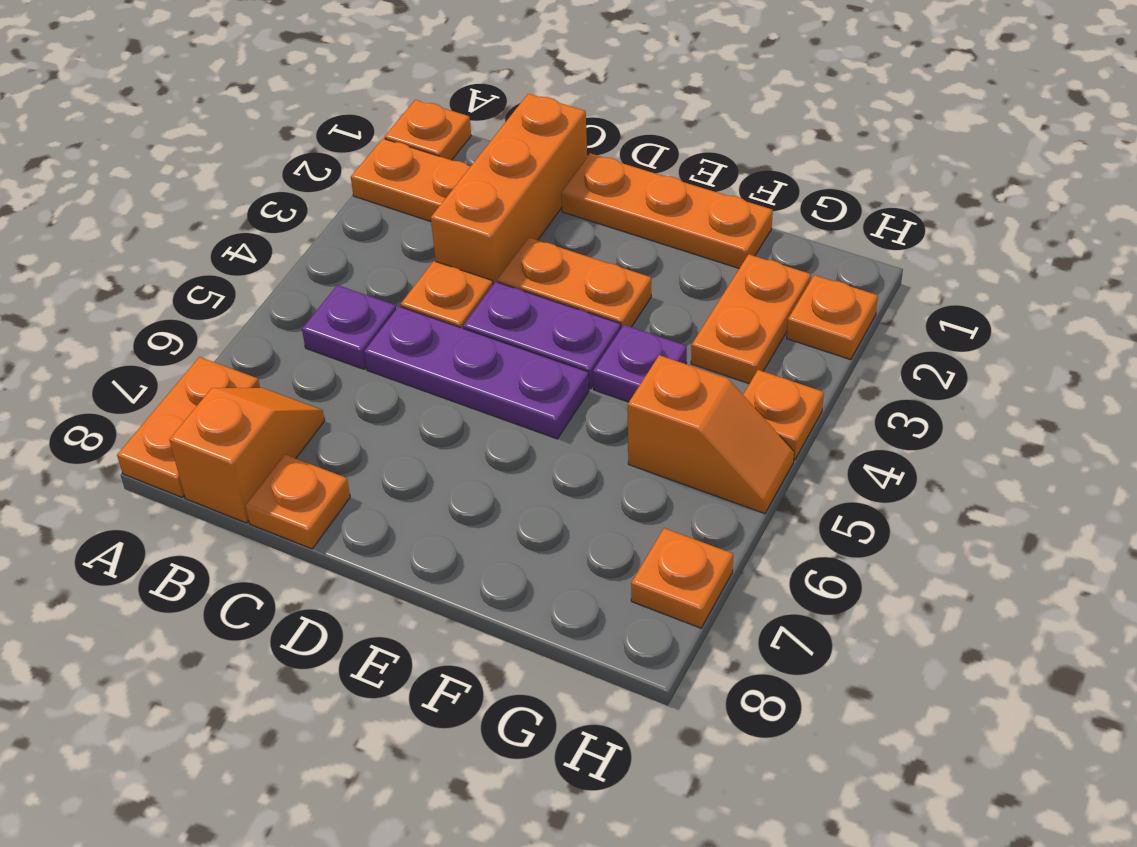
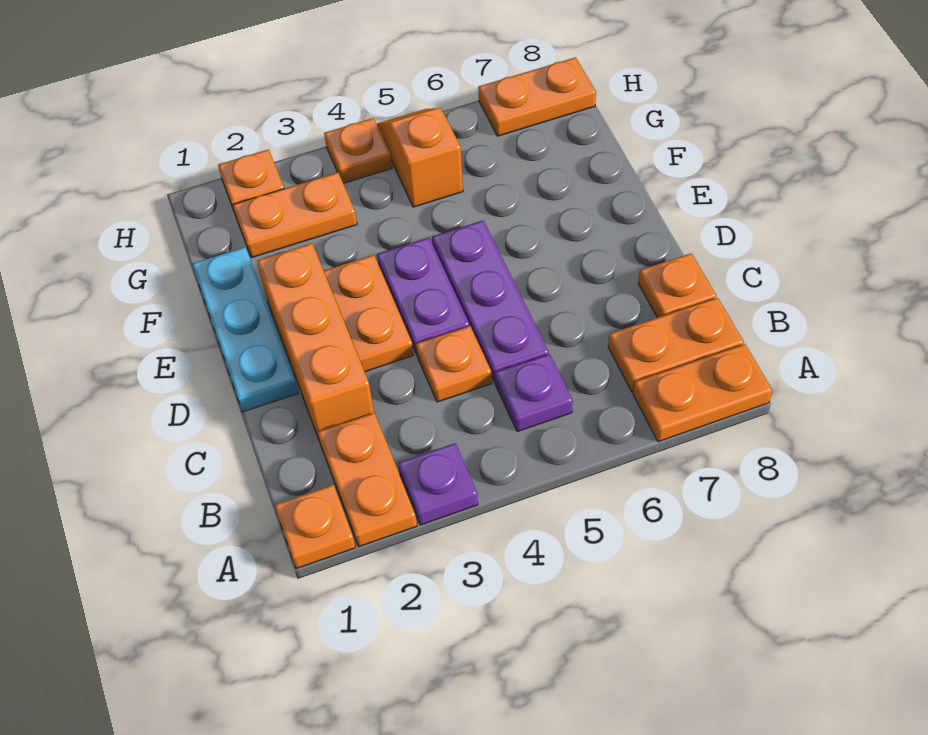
orange slope B7:B8 level 1 top 8 -> orange plate B7:B8 level 1
orange brick C1:C3 level 1 -> orange brick C2:E2 level 1
orange plate D1:F1 level 1 -> cyan plate D1:F1 level 1
purple plate F4 level 1 -> purple plate A3 level 1
orange plate H7 level 1 -> orange plate H7:H8 level 1

